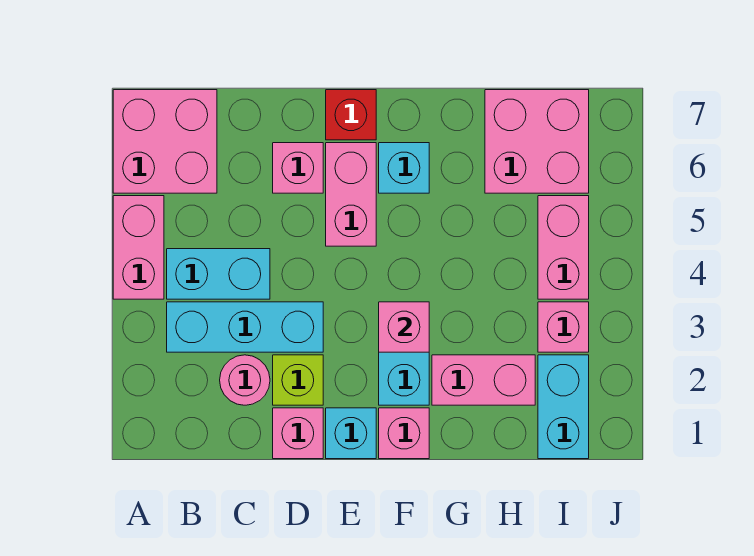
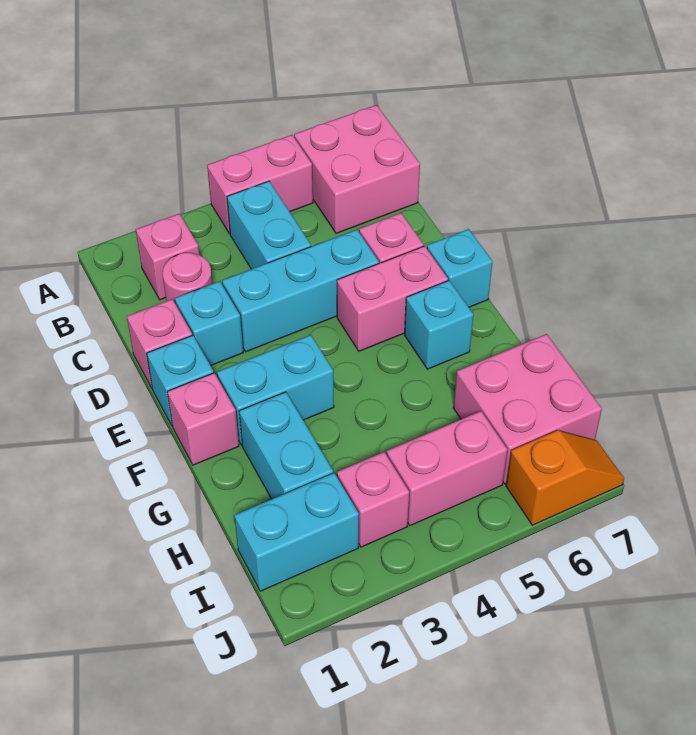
cyan brick B3:D3 level 1 -> cyan brick D3:D5 level 1
lime brick D2 level 1 -> cyan brick D2 level 1
red brick E7 level 1 -> cyan brick E7 level 1
pink brick F3 level 2 -> pink brick B2 level 1
pink brick G2:H2 level 1 -> cyan brick G2:H2 level 1
none -> orange slope J6:J7 level 1 top 6

